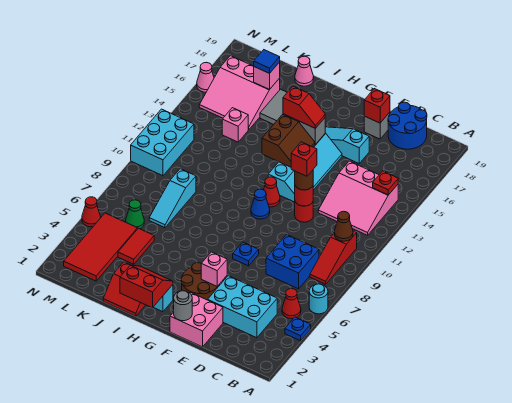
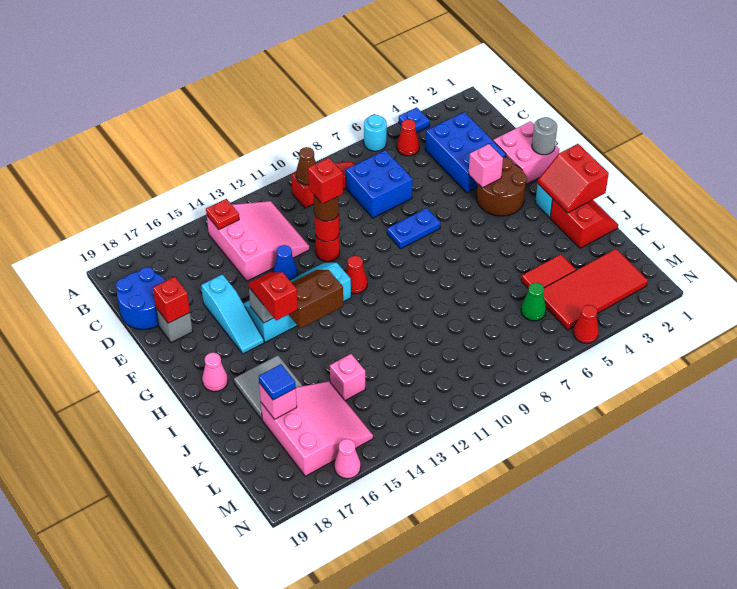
cyan brick C3:E4 level 1 -> blue brick C3:E4 level 1
blue plate F7 level 1 -> blue plate F7:F8 level 1
blue cone G10 level 1 -> blue cone E13 level 1
pink cone J19 level 1 -> pink cone H18 level 1
cyan slope K7:K9 level 1 top 9 -> none
cyan brick M10:N12 level 1 -> none

